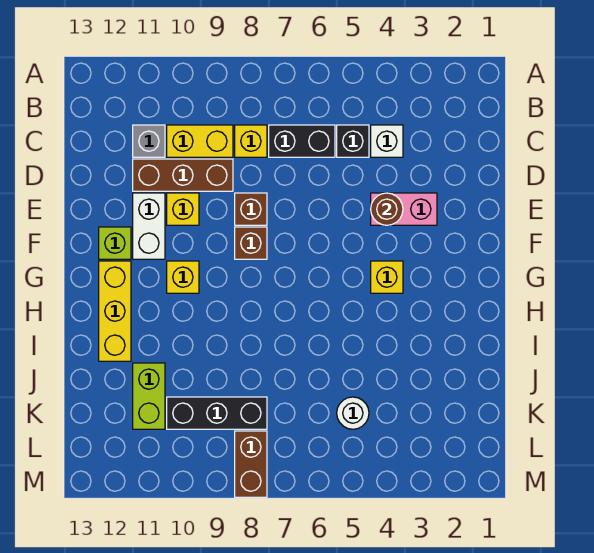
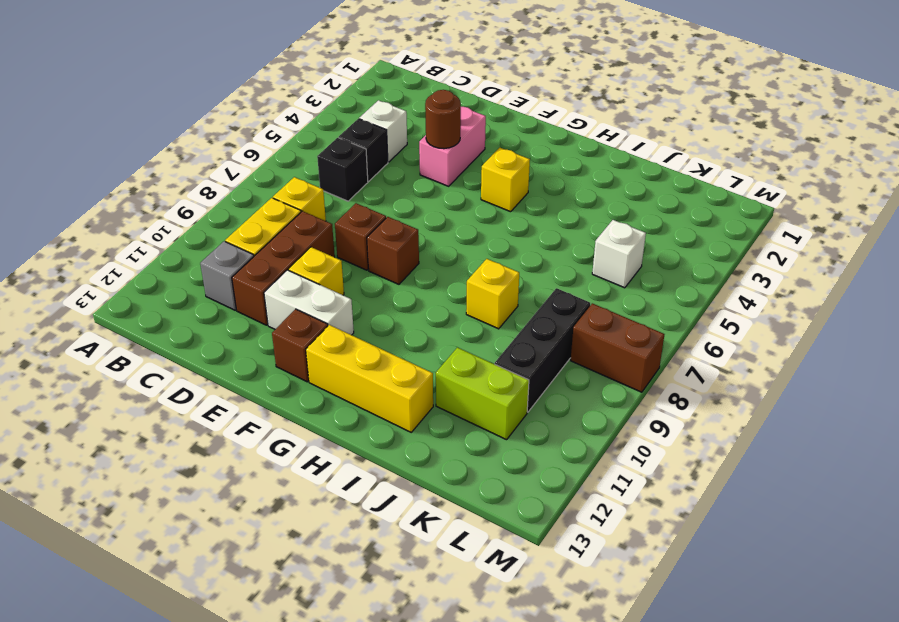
black brick C6:C7 level 1 -> black brick C6 level 1
lime brick F12 level 1 -> brown brick F12 level 1
yellow brick G10 level 1 -> yellow brick I8 level 1
white round brick K5 level 1 -> white brick K5 level 1

